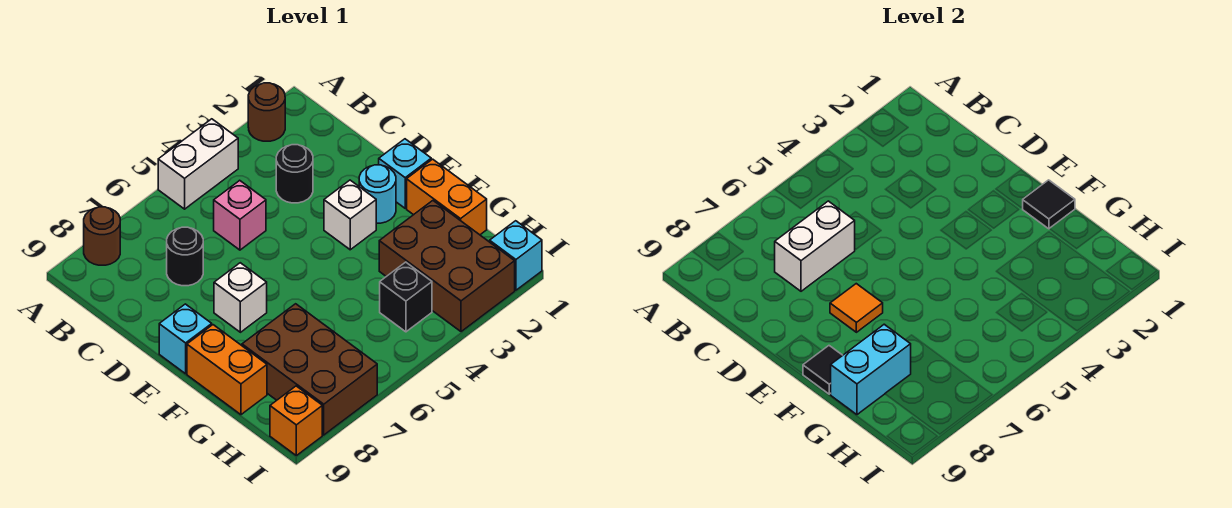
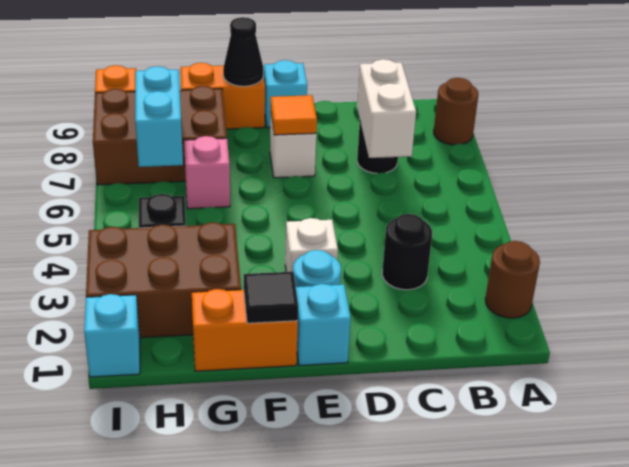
white brick A4:A5 level 1 -> none
pink brick C5 level 1 -> pink brick G6 level 1
black tile F9 level 2 -> black cone F9 level 2
cyan brick G8:G9 level 2 -> cyan brick H6:H7 level 2

